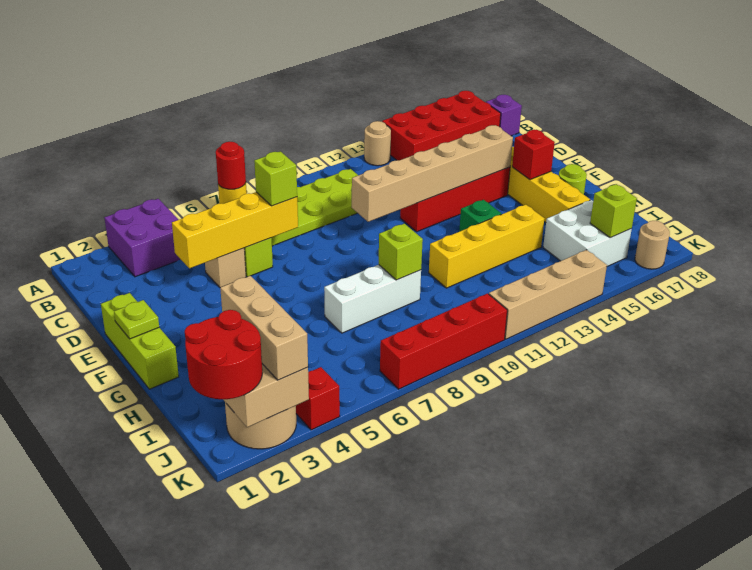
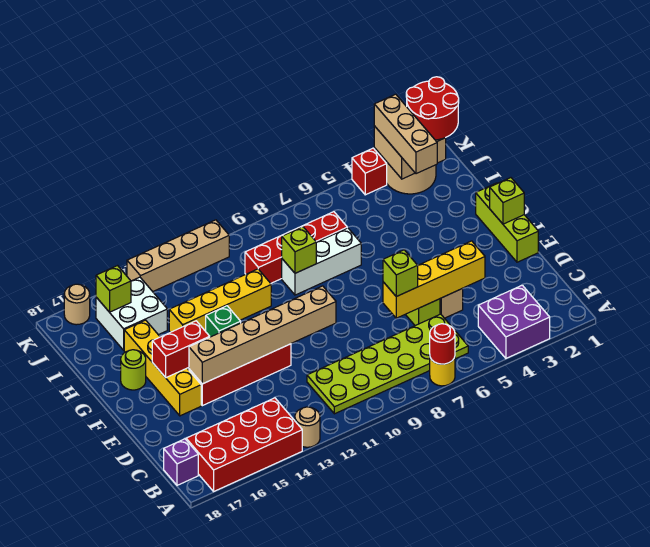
lime plate F1 level 2 -> lime brick F1 level 2
red brick F16 level 2 -> red brick F15:F16 level 2
red brick K7:K10 level 1 -> red brick I7:I10 level 1

